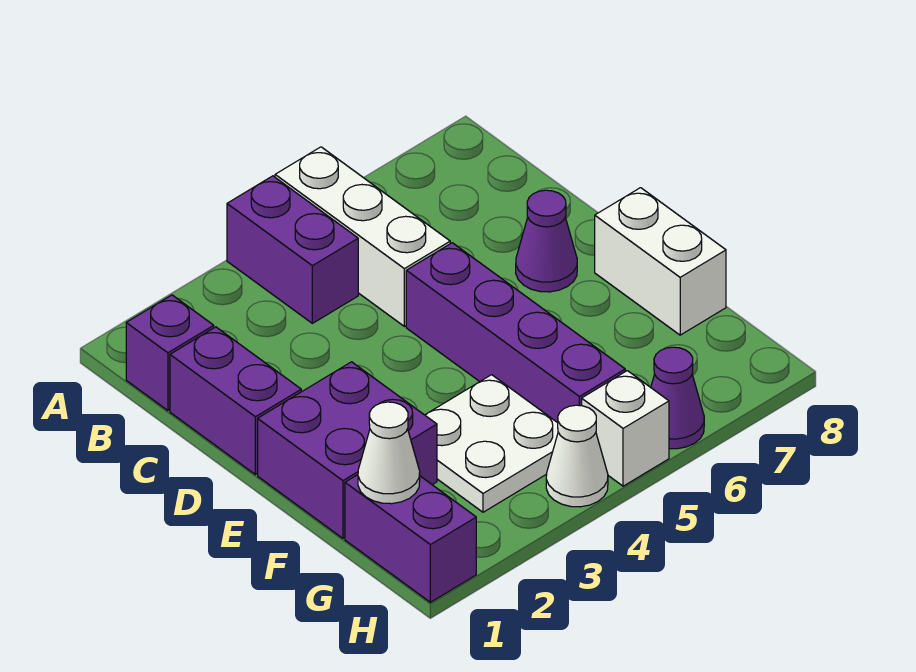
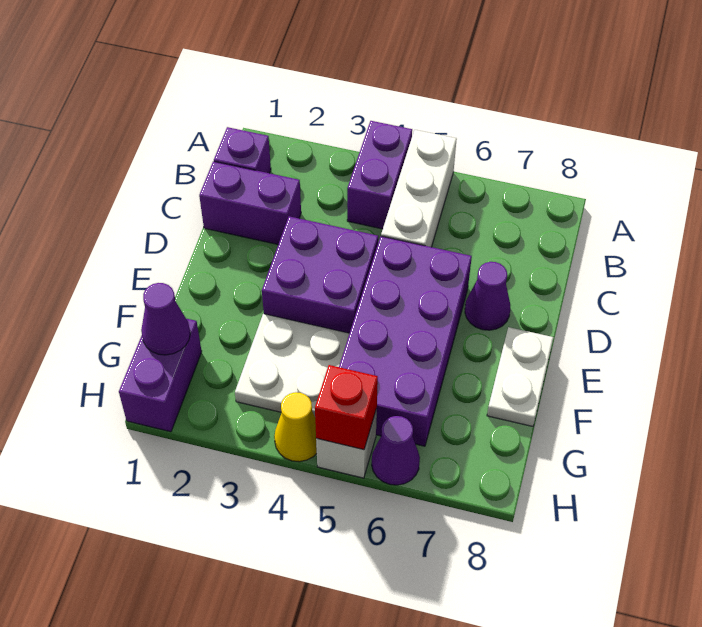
purple brick C1:D1 level 1 -> purple brick C1:C2 level 1
purple brick D5:G5 level 1 -> purple brick D5:G6 level 1
purple brick E1:F2 level 1 -> purple brick D3:E4 level 1
white brick E8:F8 level 1 -> white plate E8:F8 level 1
white cone G1 level 2 -> purple cone G1 level 2
white cone H4 level 1 -> yellow cone H4 level 1
none -> red brick H5 level 2

